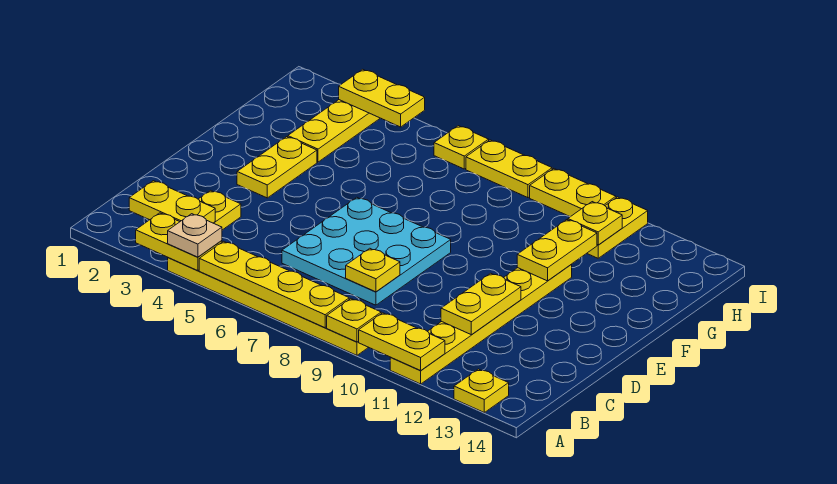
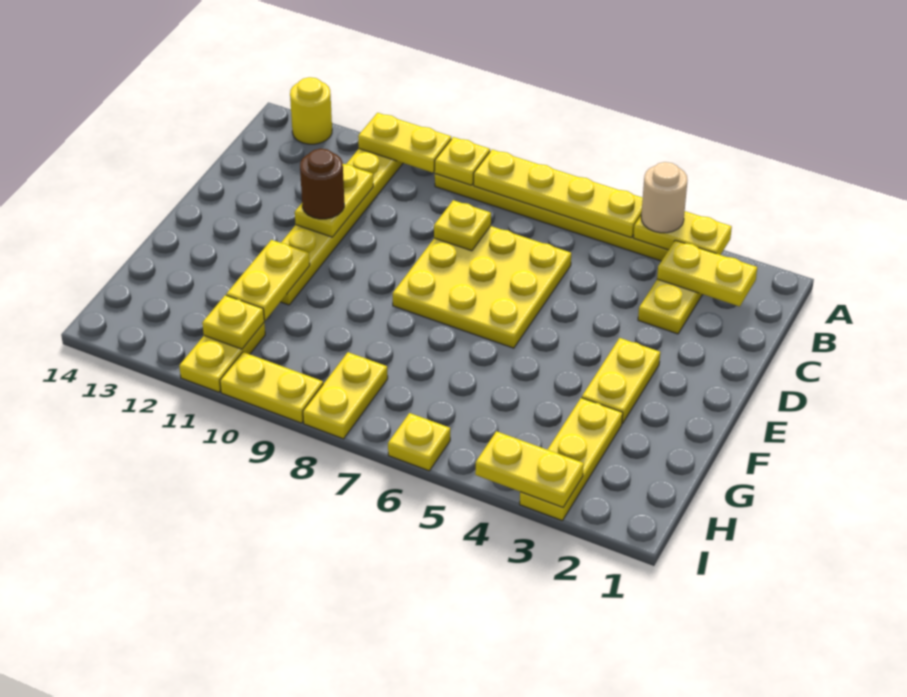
tan plate A4 level 3 -> tan round brick A4 level 3
yellow plate A13 level 1 -> yellow round brick A13 level 1
cyan plate C6:E8 level 1 -> yellow plate C6:E8 level 1
none -> brown round brick D11 level 3
yellow plate I7:I8 level 1 -> yellow plate H8:I8 level 1

